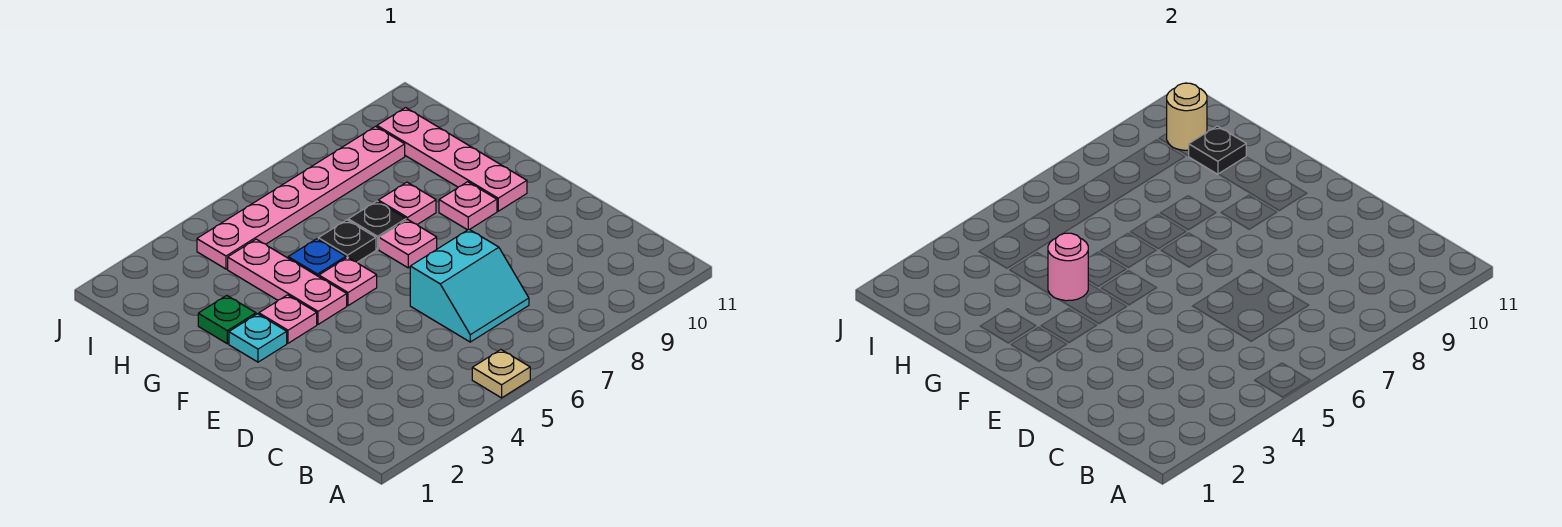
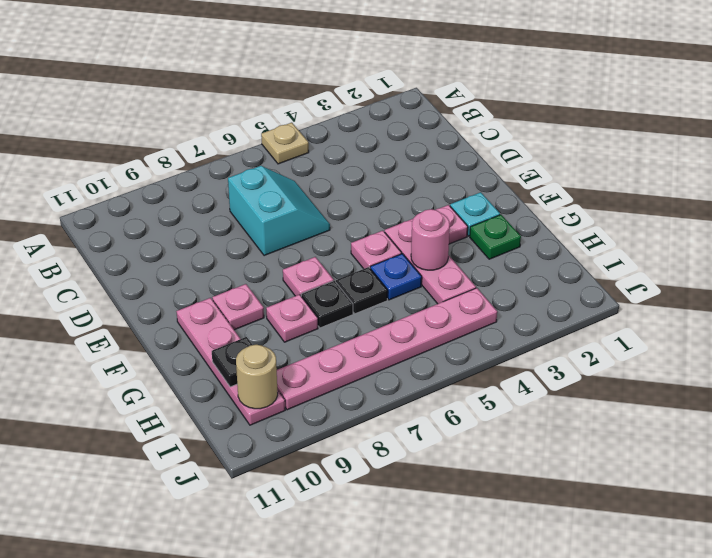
cyan slope C6:D7 level 1 top D -> cyan slope C6:D7 level 1 top 7

